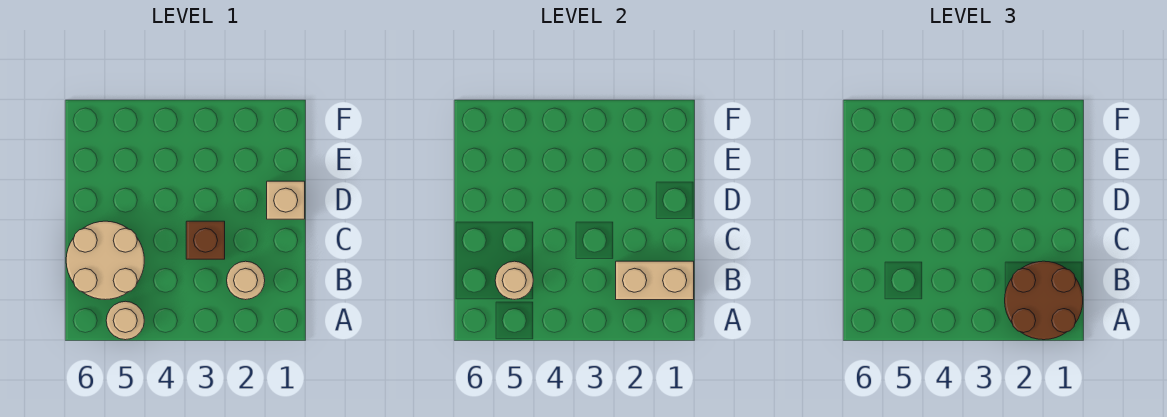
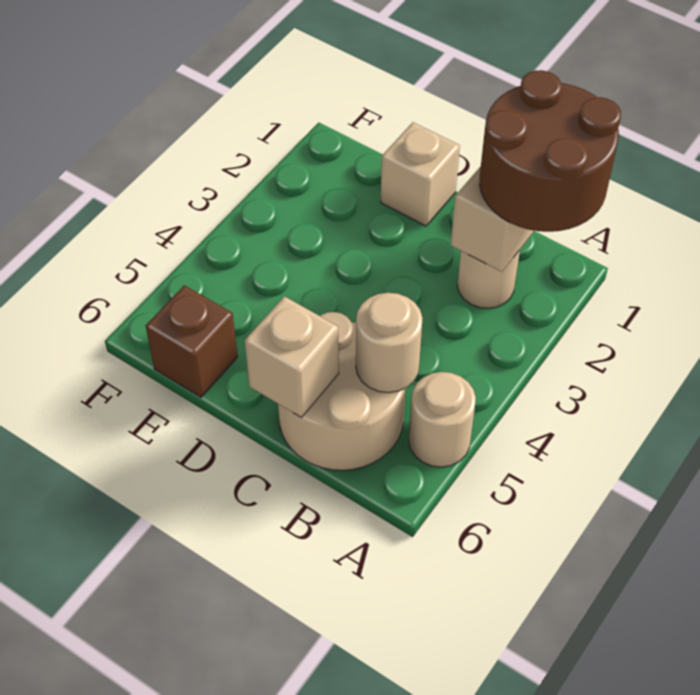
brown brick C3 level 1 -> brown brick E6 level 1
none -> tan brick C6 level 2

